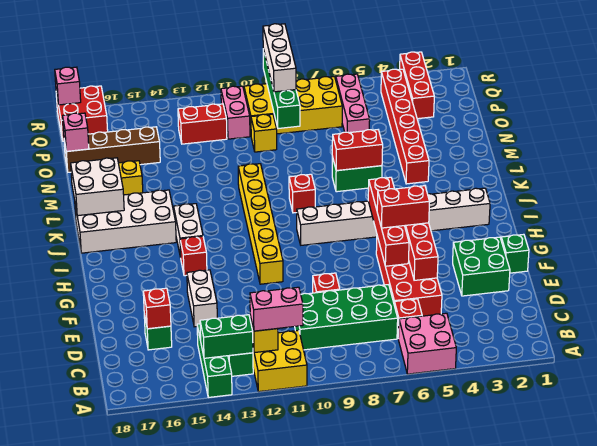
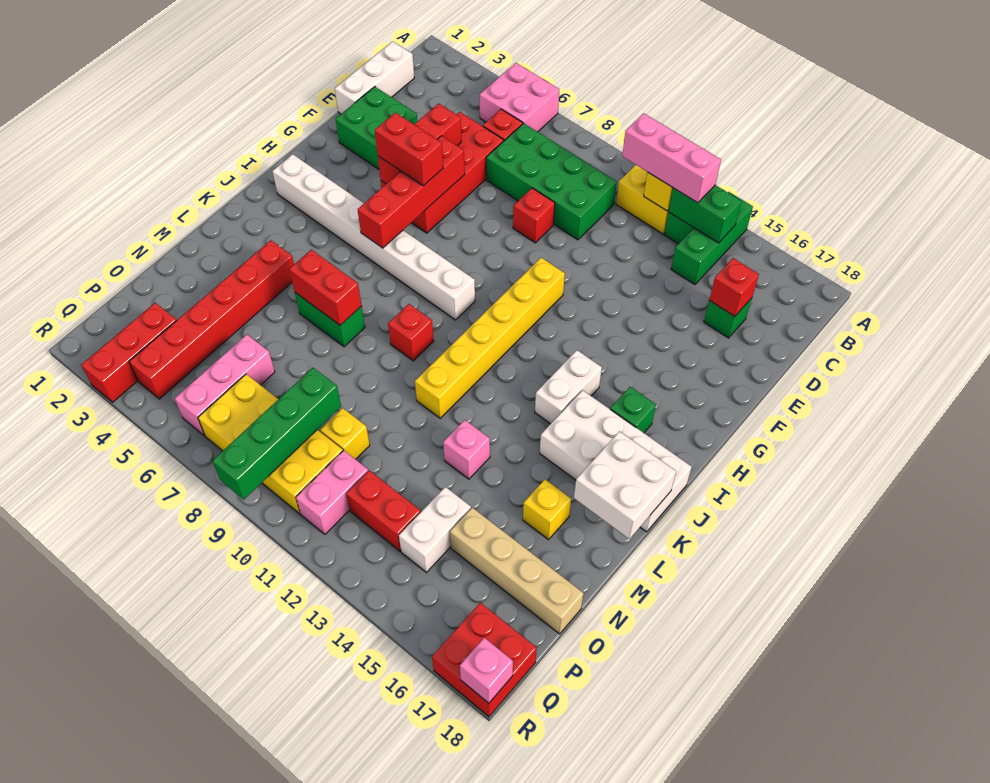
pink brick B11:B12 level 3 -> pink brick B11:B13 level 3
white brick E14:F14 level 1 -> white brick O14:P14 level 1
green brick F1 level 1 -> green brick I16 level 1
red brick H14 level 1 -> none
brown brick O15:O18 level 1 -> tan brick O15:O18 level 1
pink brick O18 level 2 -> pink brick M13 level 1
white brick P9:R9 level 3 -> white brick C1:E1 level 1

